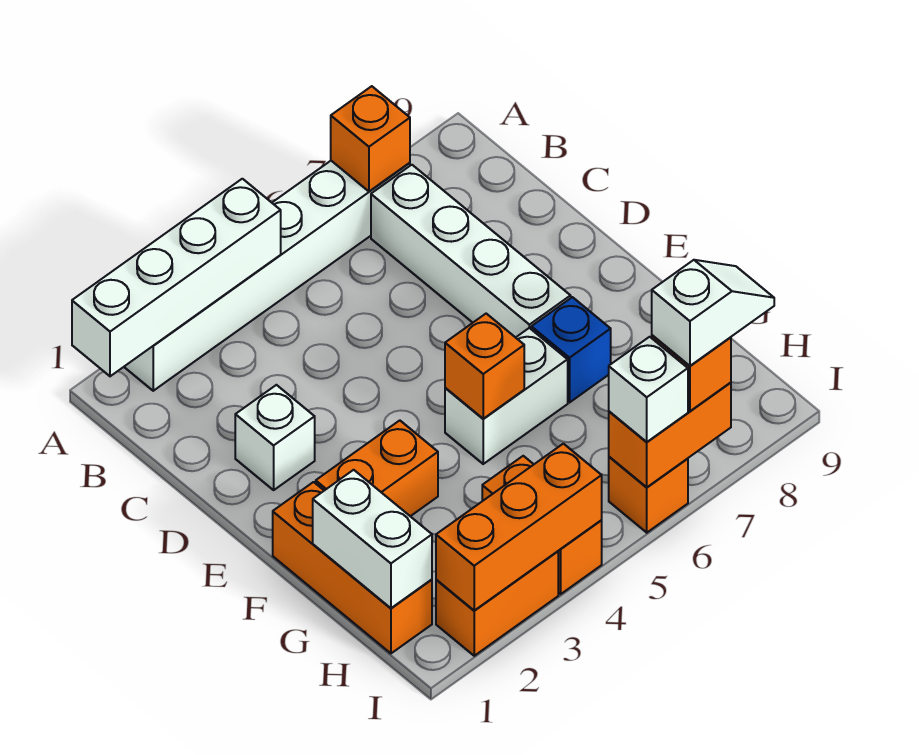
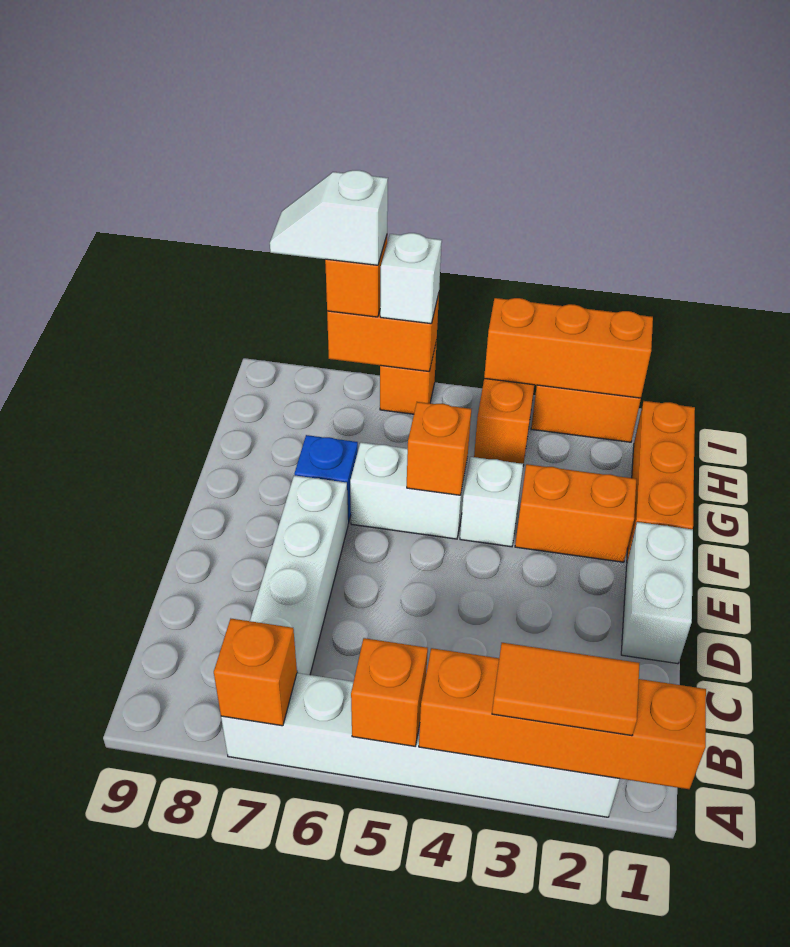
white brick A1:A4 level 2 -> orange brick A1:A4 level 2
none -> orange tile A2:A3 level 3
none -> orange brick A5 level 2
white brick D2 level 1 -> white brick F4 level 1
white brick G1:H1 level 2 -> white brick D1:E1 level 1

